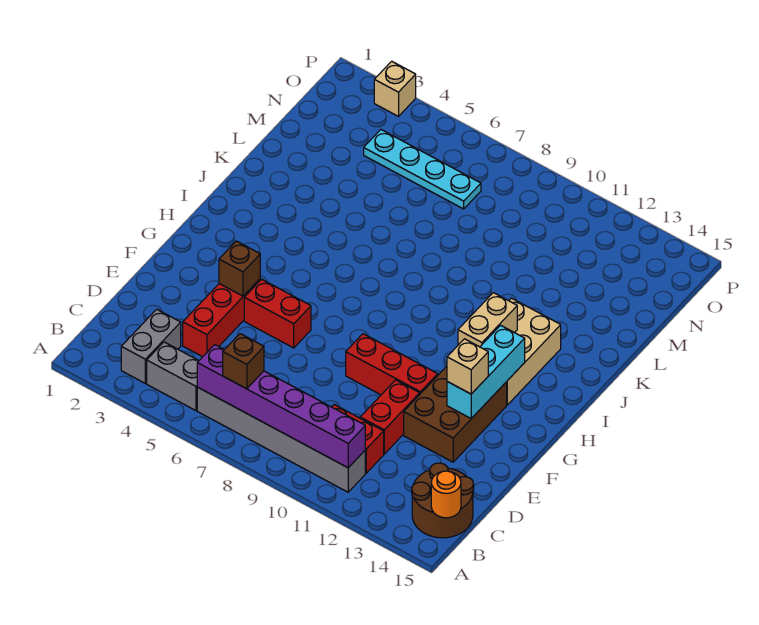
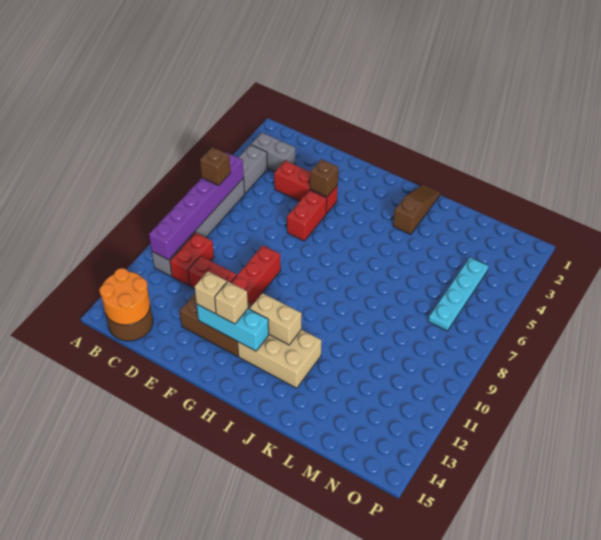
orange round brick B15 level 2 -> orange round brick B14:C15 level 2
none -> brown slope J1:J3 level 1 top 3
tan brick P3 level 1 -> tan brick G13 level 3

